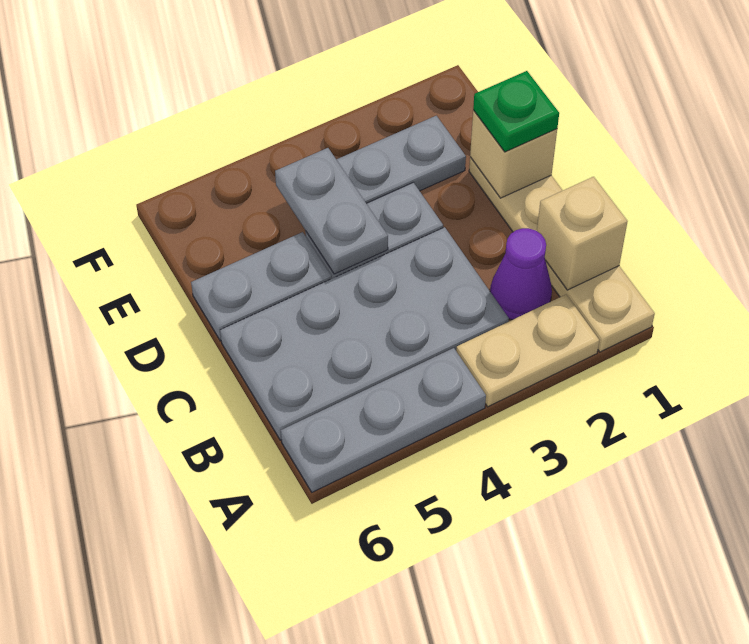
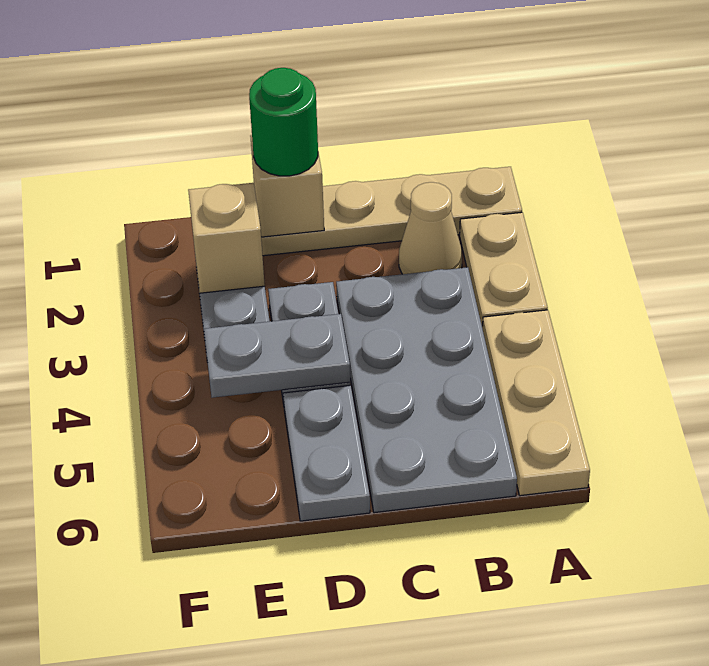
grey plate A4:A6 level 1 -> tan plate A4:A6 level 1
tan brick B1 level 2 -> tan brick E2 level 2
purple cone B2 level 1 -> tan cone B2 level 1
green plate D1 level 3 -> green round brick D1 level 3

